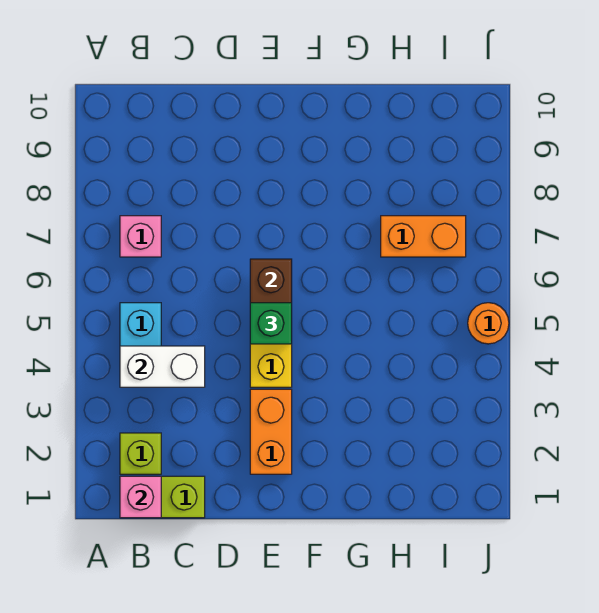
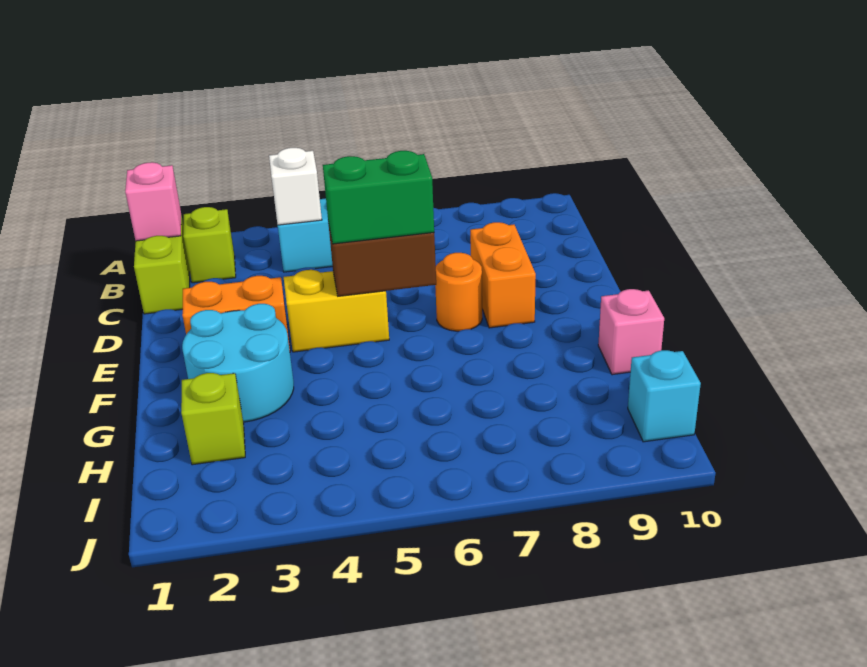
white brick B4:C4 level 2 -> white brick B4 level 2
pink brick B7 level 1 -> pink brick G10 level 1
green brick E5 level 3 -> green brick E5:E6 level 3
none -> cyan round brick F2:G3 level 1
none -> lime brick H2 level 1
orange brick H7:I7 level 1 -> orange brick D8:E8 level 1
none -> cyan brick I10 level 1
orange round brick J5 level 1 -> orange round brick E7 level 1

